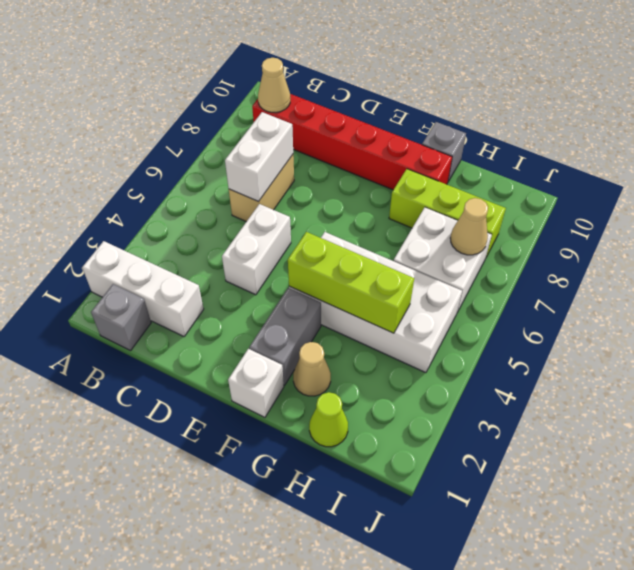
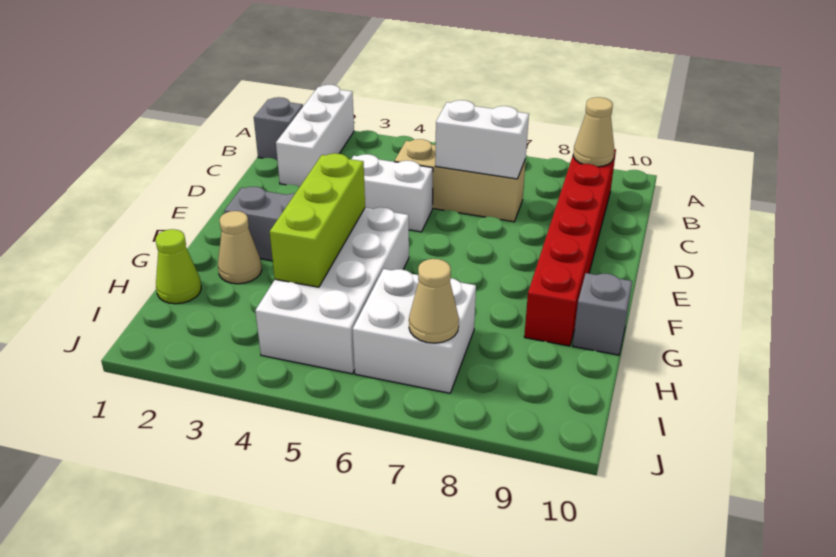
tan brick C6:C7 level 1 -> tan brick C5:C7 level 1
white brick F1 level 1 -> none
lime brick G8:I8 level 1 -> none

